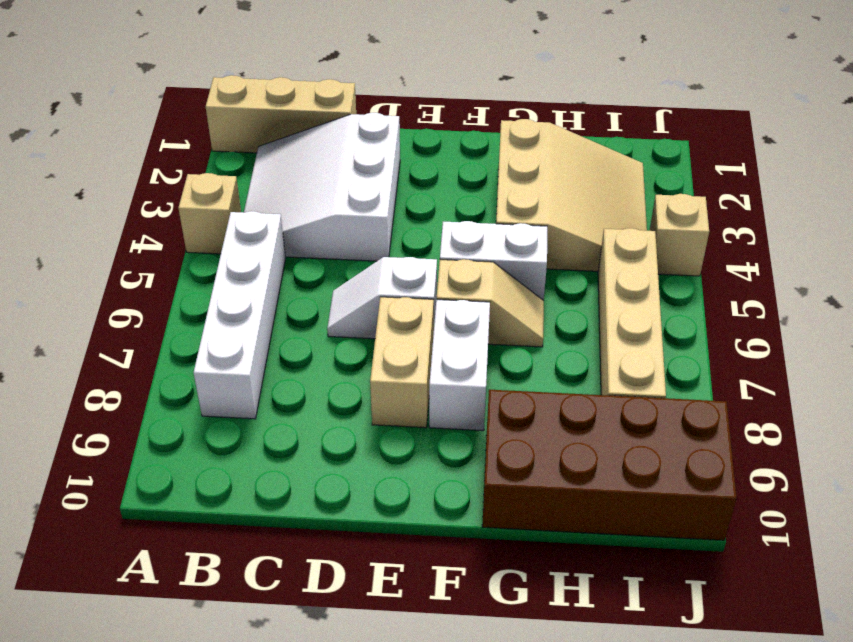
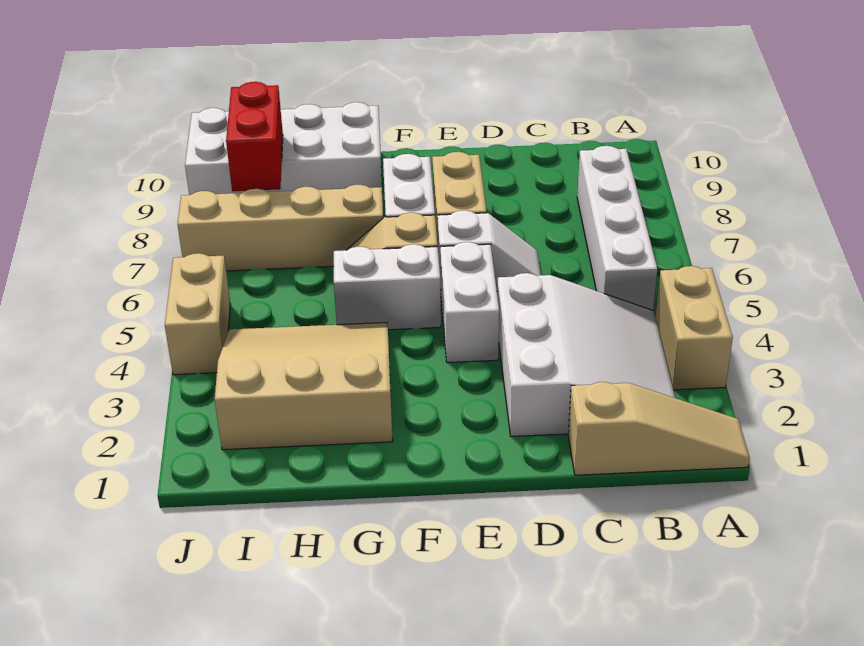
tan brick A1:C1 level 1 -> tan slope A1:C1 level 1 top C
tan brick A4 level 1 -> tan brick A3:A4 level 1
none -> white brick E4:E5 level 1
tan slope G2:I4 level 1 top G -> tan slope G2:I4 level 1 top 2
brown brick G9:J10 level 1 -> white brick G9:J10 level 1
tan brick I5:I8 level 1 -> tan brick G7:J7 level 1
none -> red brick I8:I9 level 2
tan brick J4 level 1 -> tan brick J4:J5 level 1

